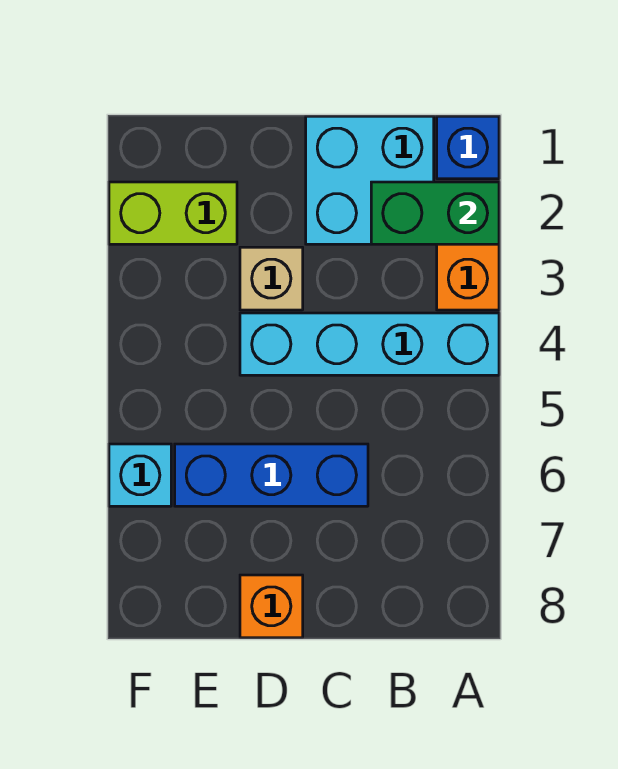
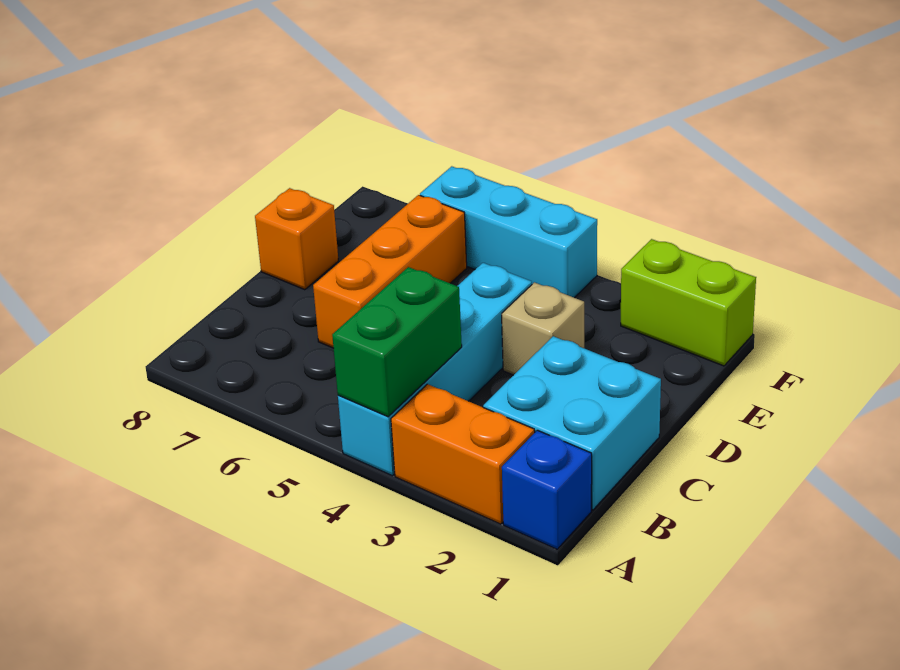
green brick A2:B2 level 2 -> green brick A4:B4 level 2
blue brick C6:E6 level 1 -> orange brick C6:E6 level 1
lime brick E2:F2 level 1 -> lime brick F1:F2 level 1
cyan brick F6 level 1 -> cyan brick F4:F6 level 1

